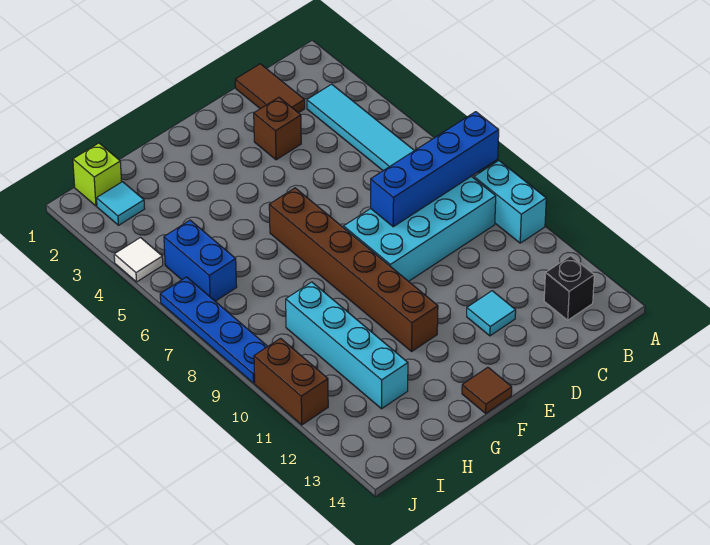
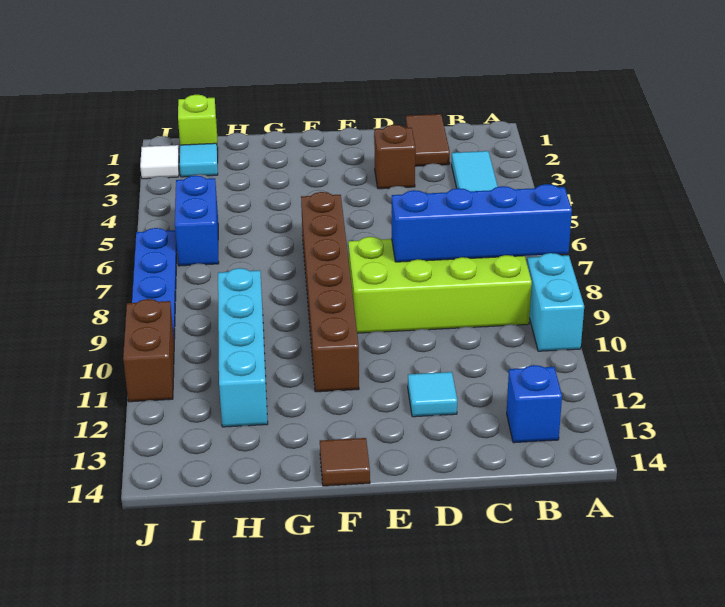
cyan brick B8:E9 level 1 -> lime brick B8:E9 level 1
black brick B13 level 1 -> blue brick B13 level 1
white tile J4 level 1 -> white tile J2 level 1

